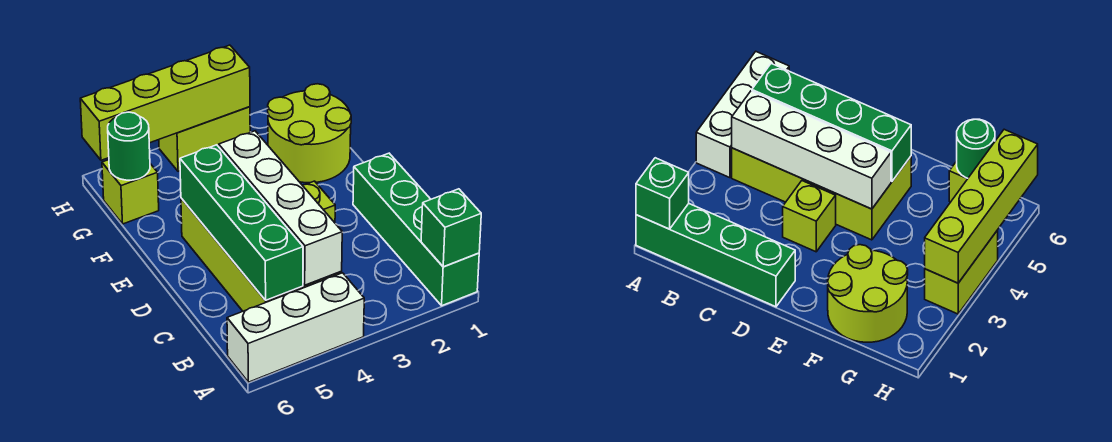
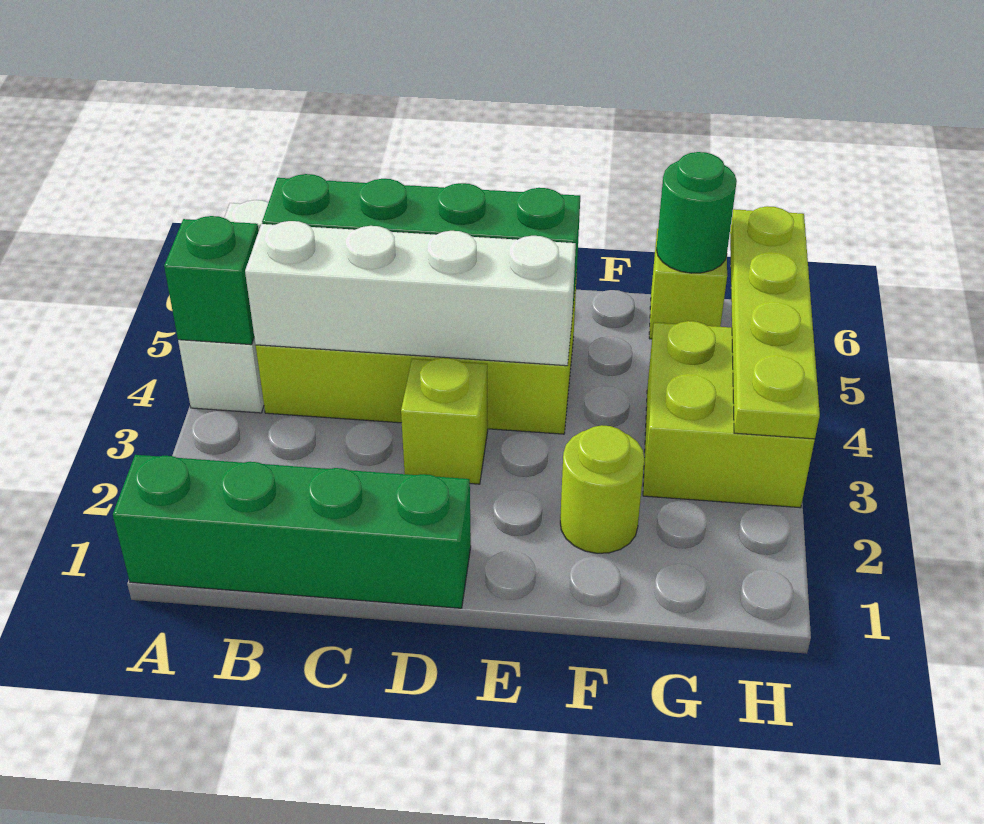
green brick A1 level 2 -> green brick A4 level 2
lime round brick F1:G2 level 1 -> lime round brick F2 level 1
lime brick H3:H4 level 1 -> lime brick G3:H4 level 1
lime brick H3:H6 level 2 -> lime plate H3:H6 level 2

